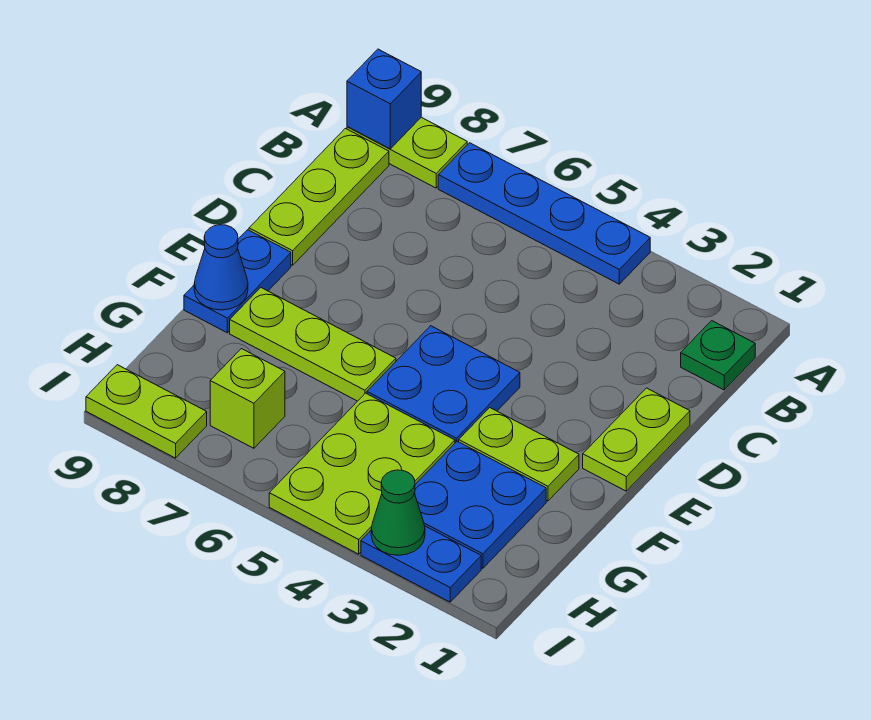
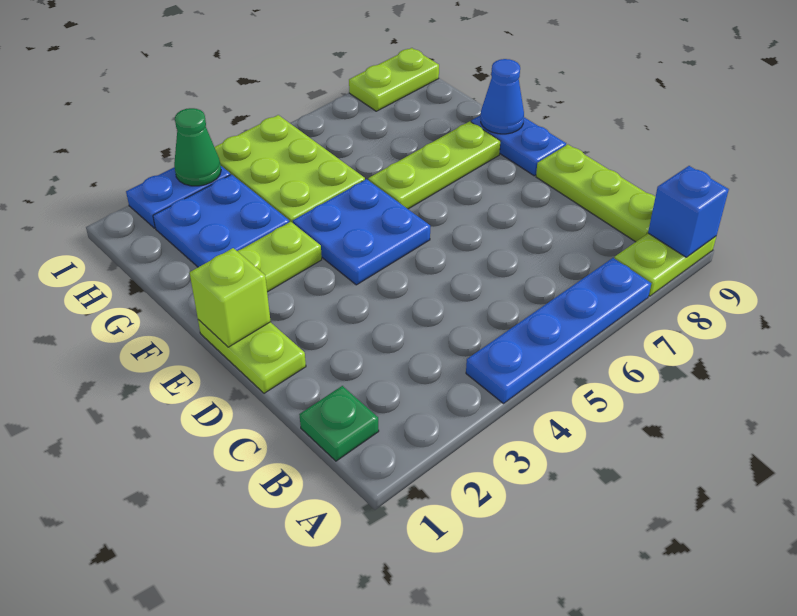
lime brick H7 level 1 -> lime brick E1 level 2

